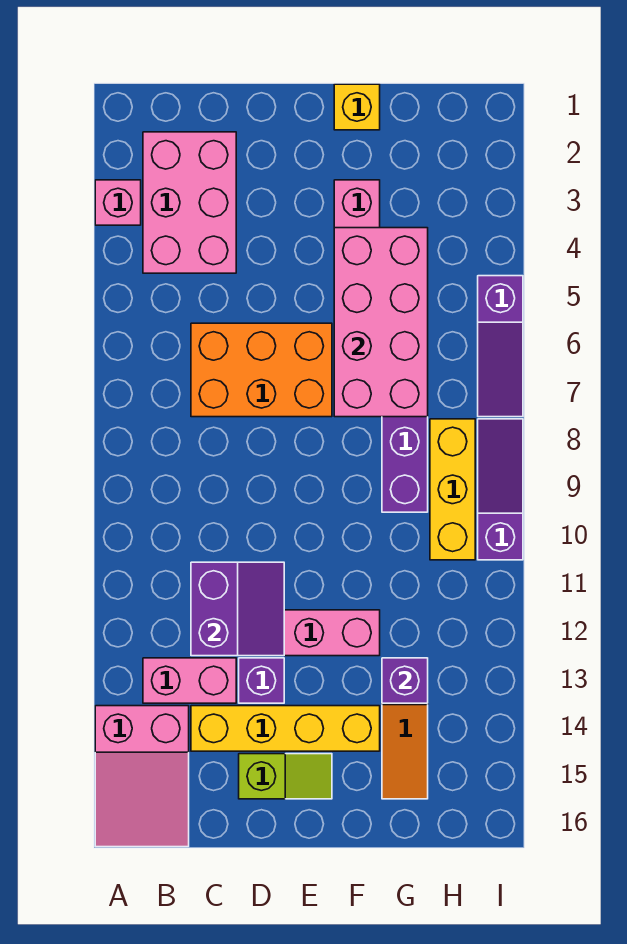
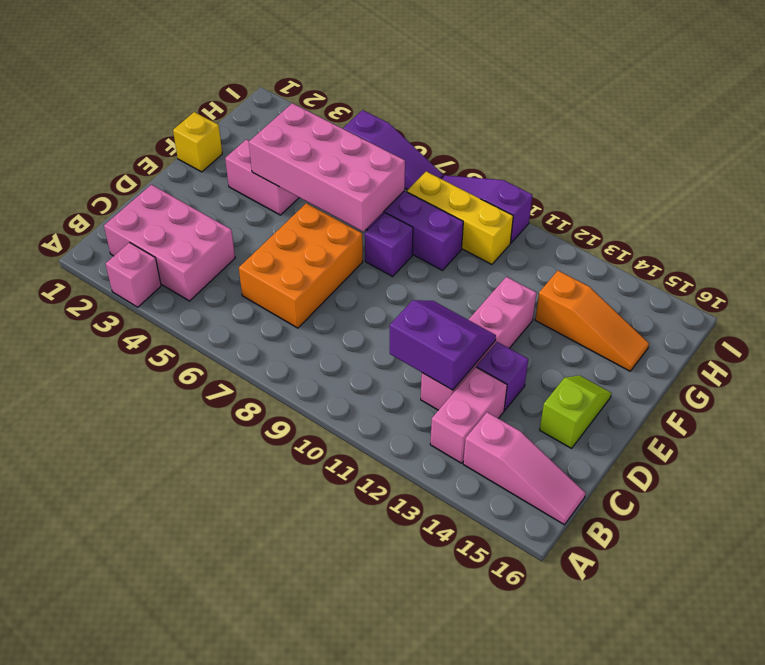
pink slope A14:B16 level 1 top 14 -> pink slope B14:B16 level 1 top 14
yellow brick C14:F14 level 1 -> none
purple brick G13 level 2 -> purple brick F8 level 1

